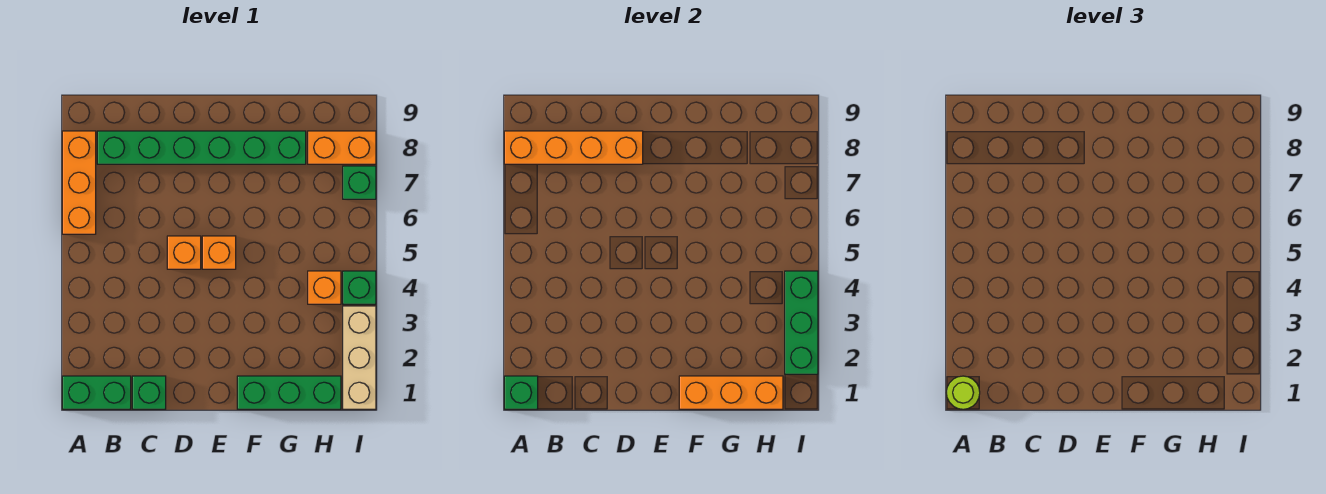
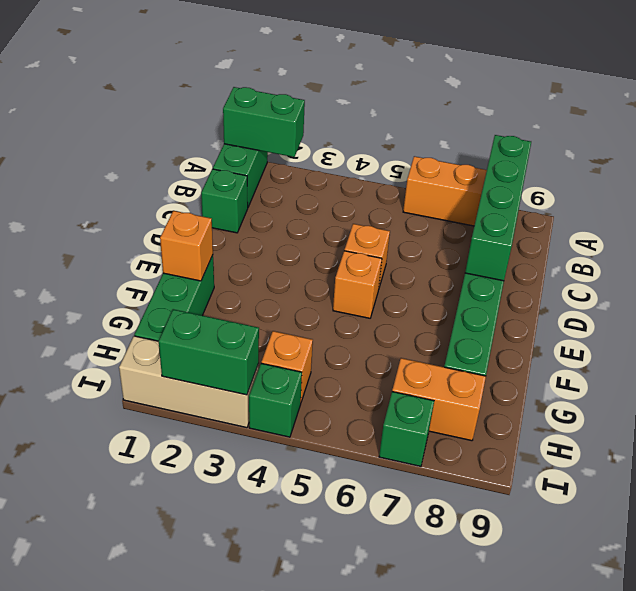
green brick A1 level 2 -> green brick A1:A2 level 2
lime round brick A1 level 3 -> none
orange brick A8:D8 level 2 -> green brick A8:D8 level 2
orange brick F1:H1 level 2 -> orange brick F1 level 2
orange brick H8:I8 level 1 -> orange brick H7:H8 level 1
green brick I2:I4 level 2 -> green brick I2:I3 level 2

